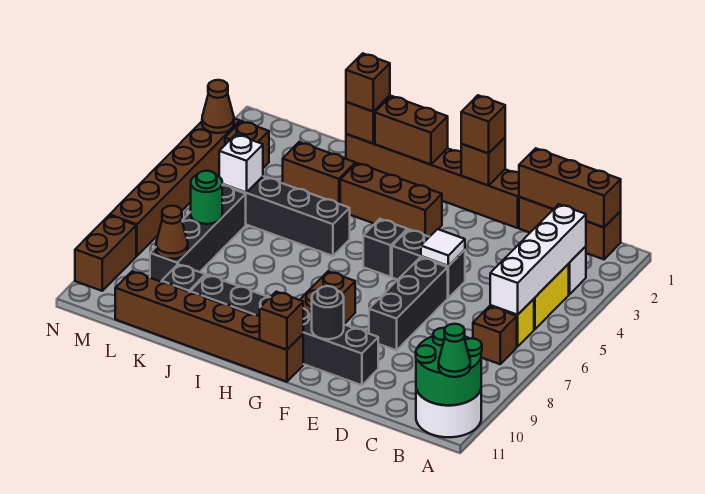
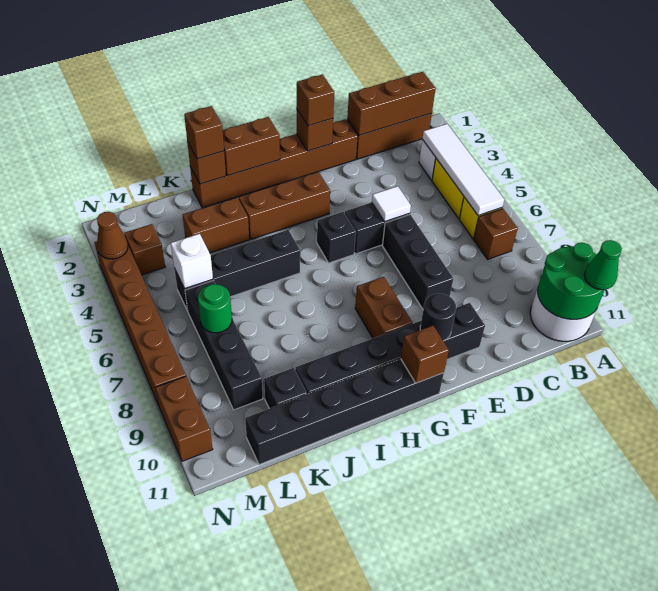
white brick B3:B6 level 2 -> white tile B3:B6 level 2
brown brick G11:L11 level 1 -> black brick G11:L11 level 1
brown cone L9 level 2 -> none

